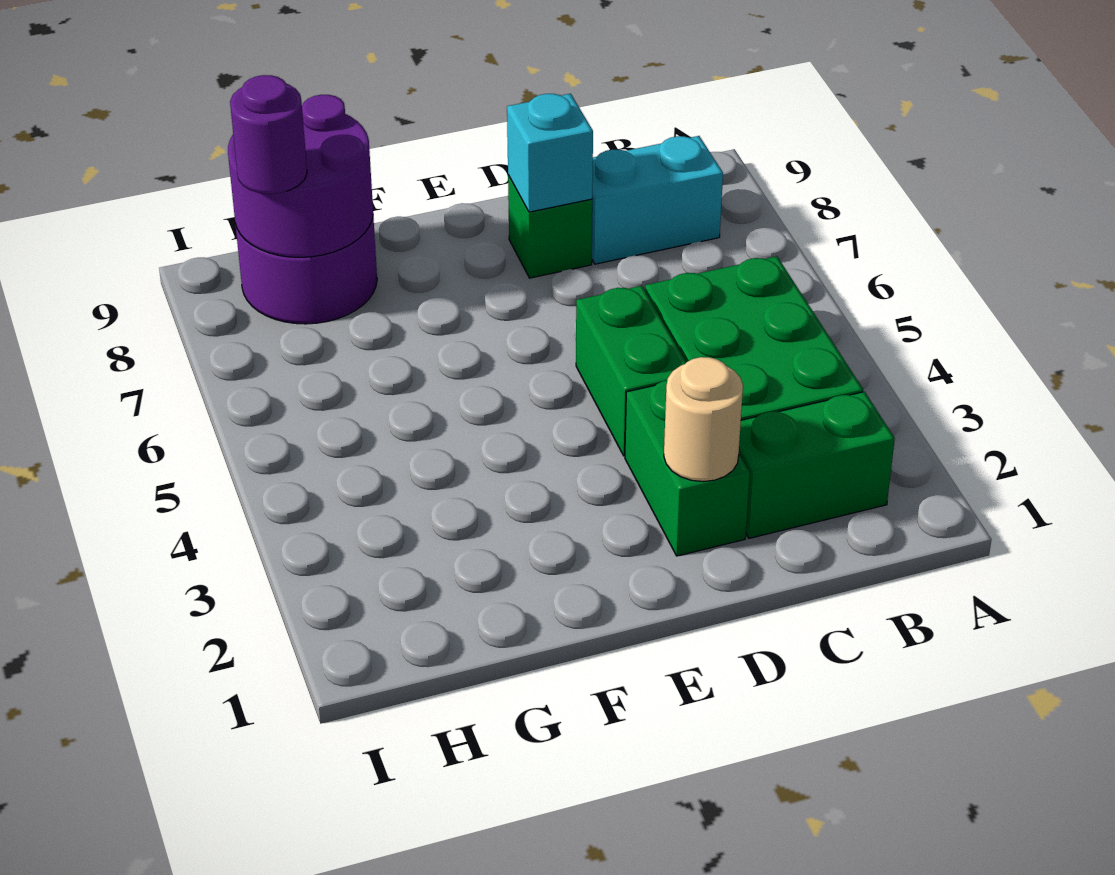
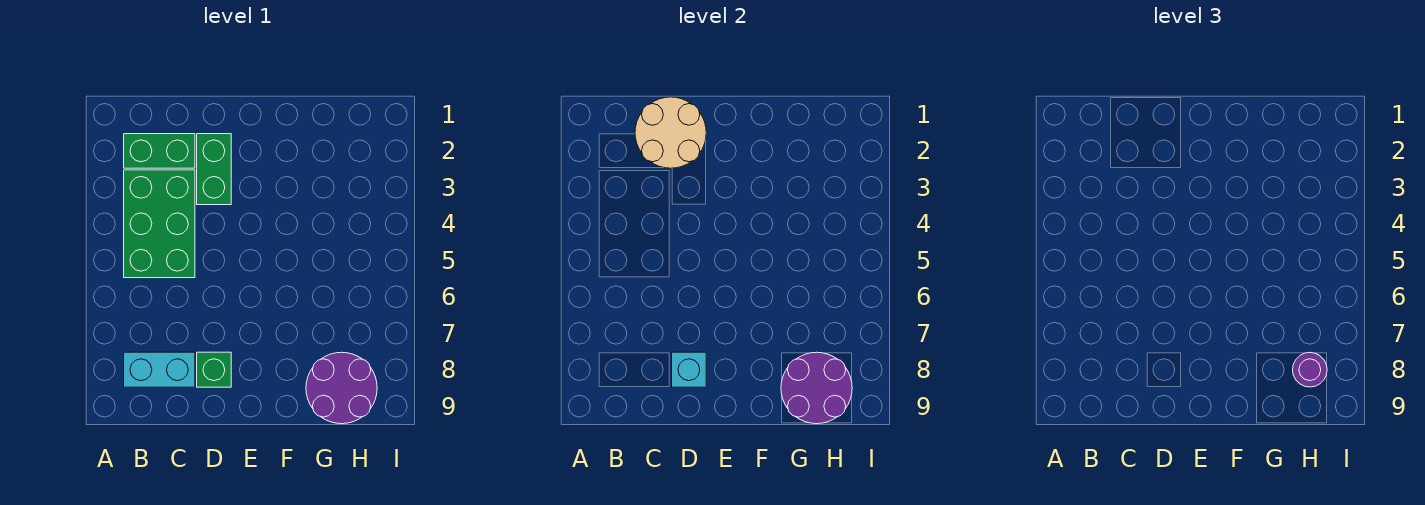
tan round brick D2 level 2 -> tan round brick C1:D2 level 2
green brick D4:D5 level 1 -> none

